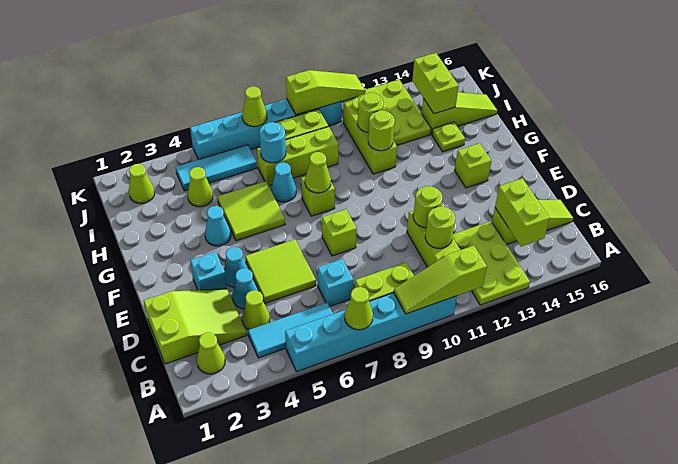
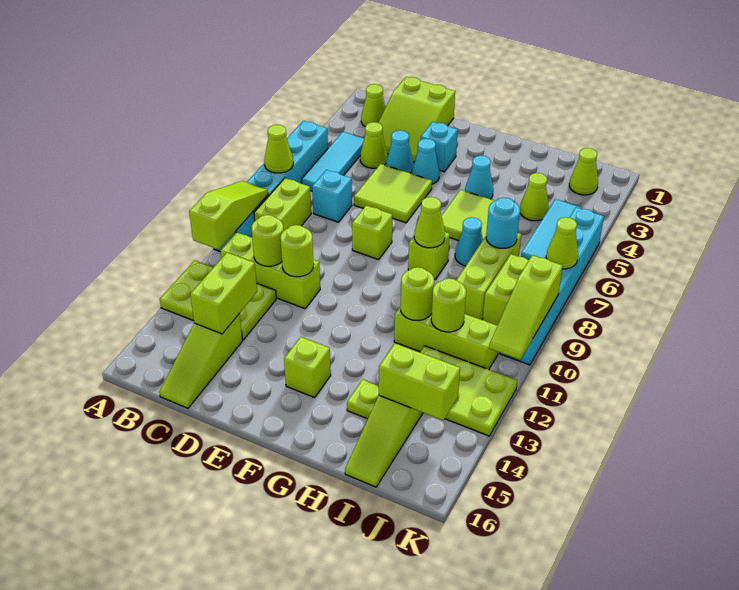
lime brick B14:C14 level 2 -> lime brick C13:C14 level 2

